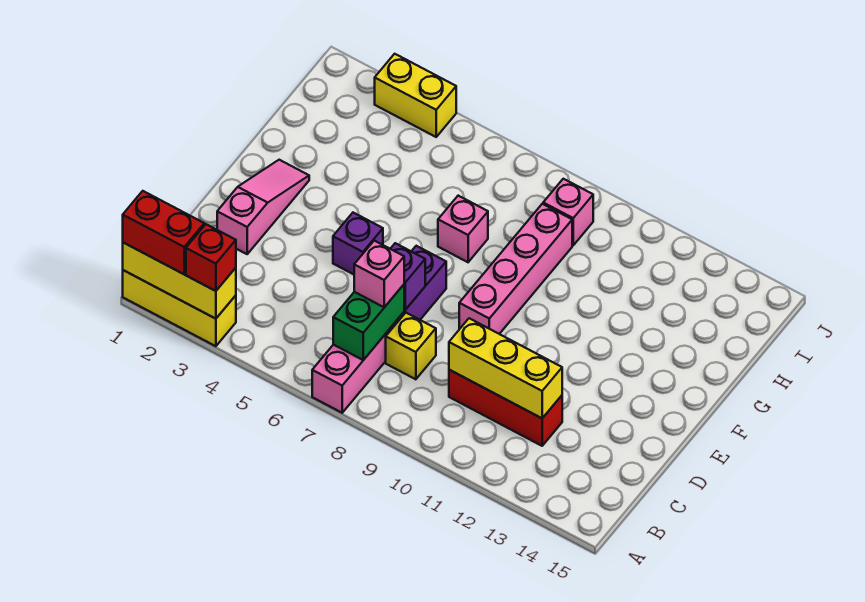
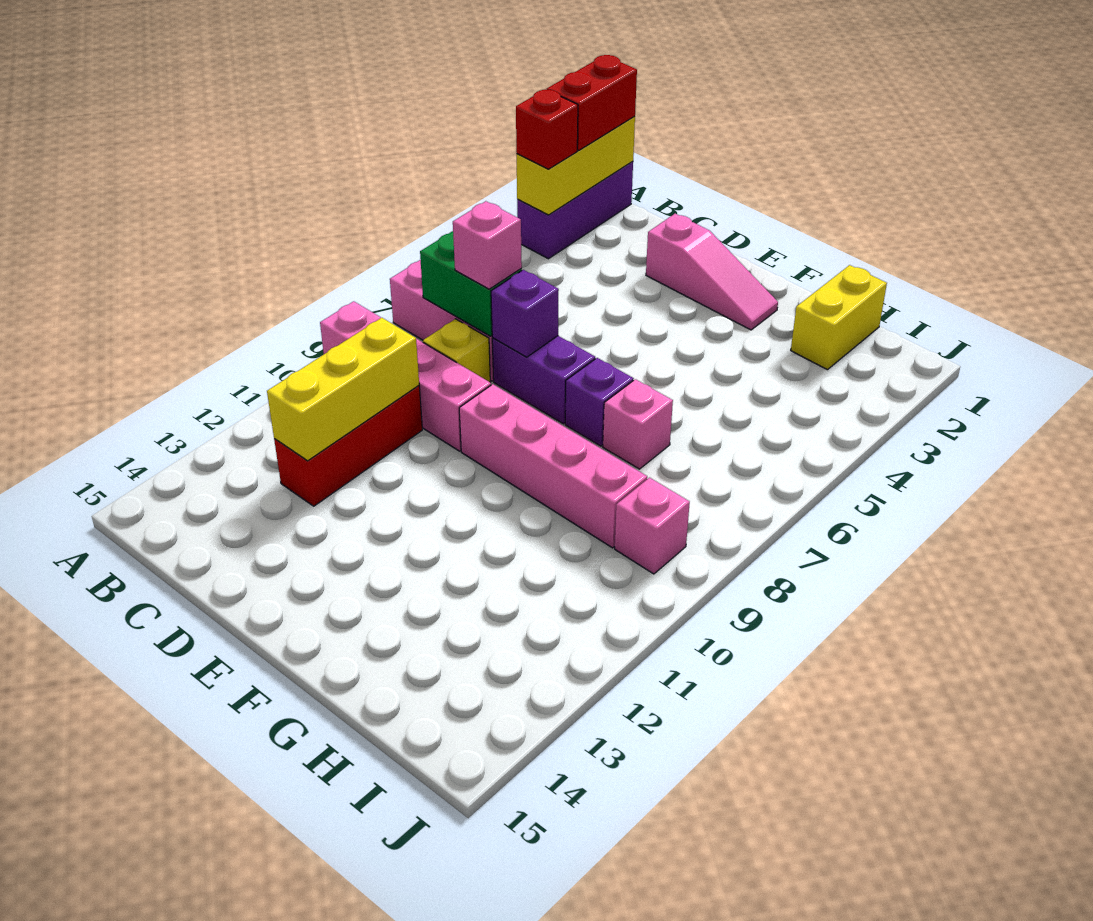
yellow brick A1:A3 level 1 -> purple brick A1:A3 level 1
none -> pink brick A9:D9 level 1
purple brick E5 level 1 -> purple brick F7 level 1
yellow brick J3:J4 level 1 -> yellow brick H1:H2 level 1

